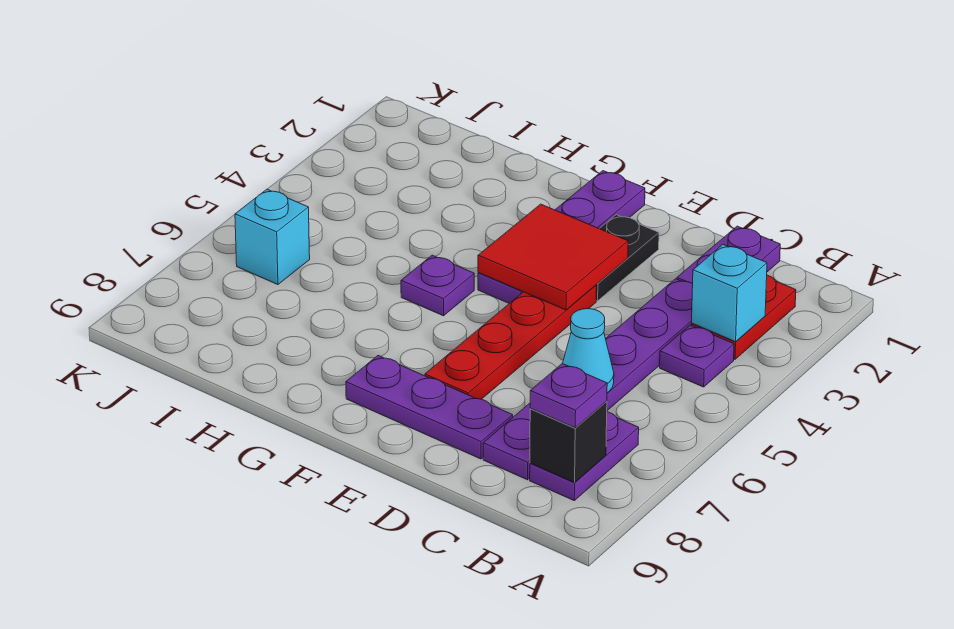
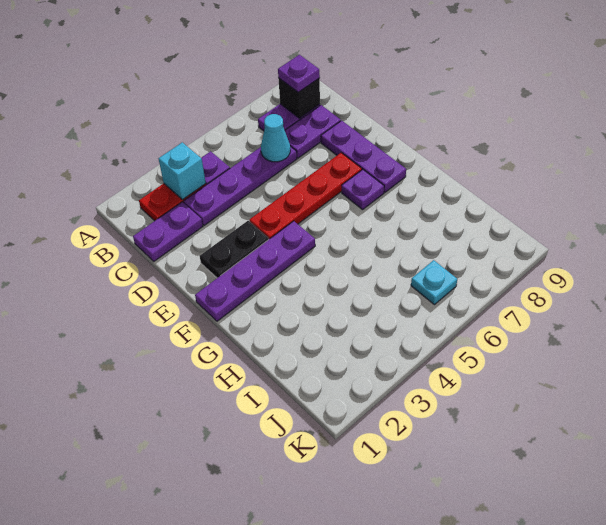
red tile E3:F4 level 2 -> none
purple plate G5 level 1 -> purple plate F7 level 1
cyan brick J6 level 1 -> cyan plate J6 level 1

